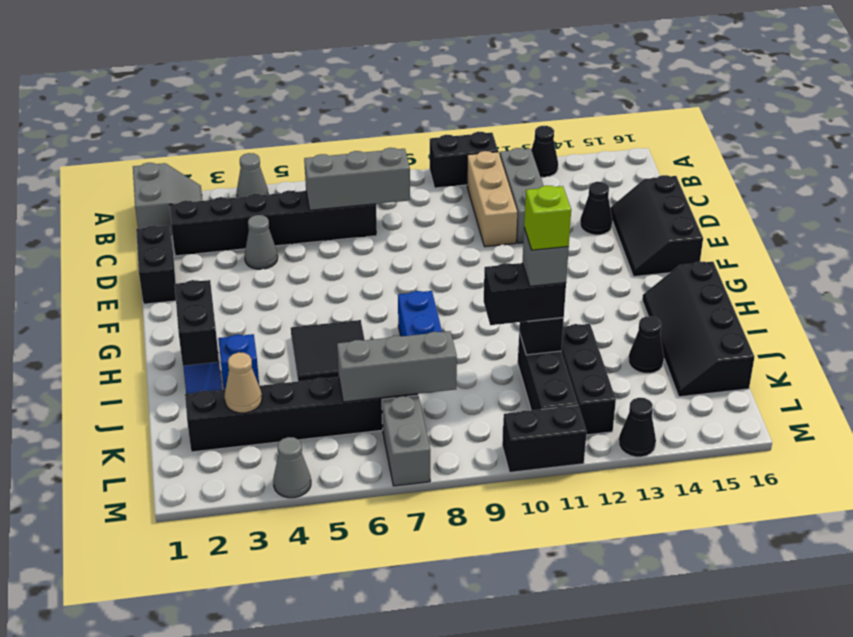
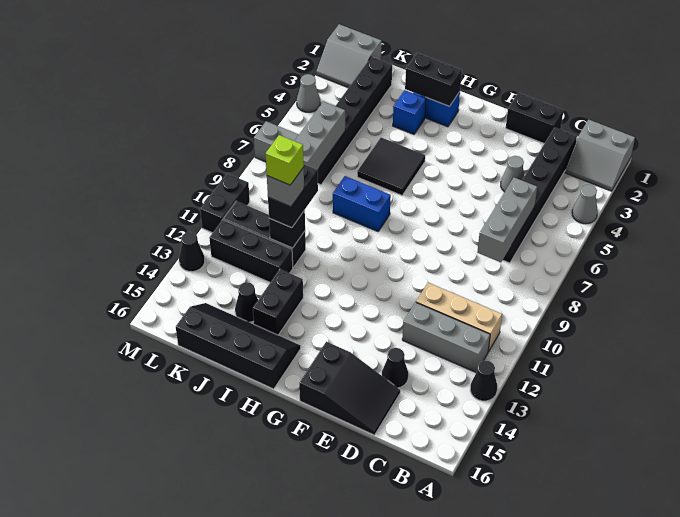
black brick A10:A11 level 1 -> black brick I13:I14 level 1
black slope D15:F16 level 1 top 16 -> black slope D15:F16 level 1 top F
tan cone K3 level 2 -> none
none -> grey slope L1:M2 level 1 top 1

